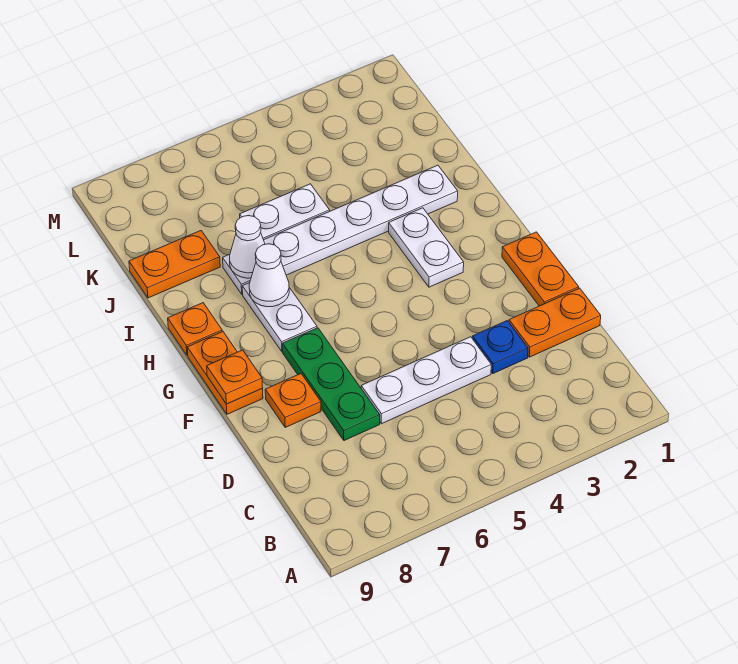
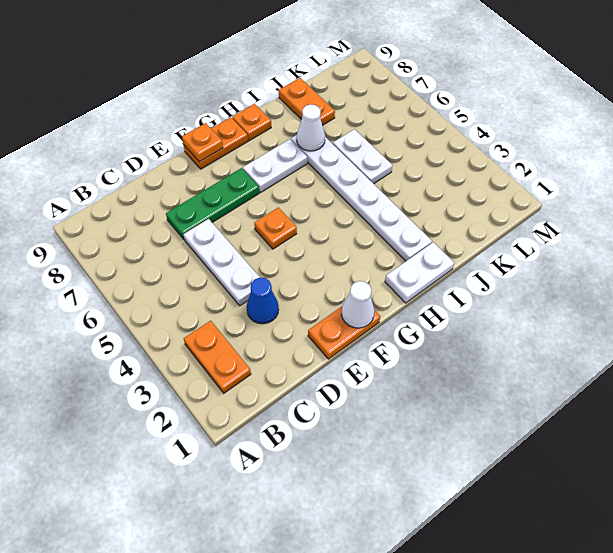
orange plate D1:D2 level 1 -> orange plate B2:B3 level 1
blue plate D3 level 1 -> blue cone D3 level 1
orange plate E8 level 1 -> orange plate F5 level 1
white plate G3:H3 level 1 -> white plate H1:I1 level 1
white cone H7 level 2 -> white cone F1 level 2

